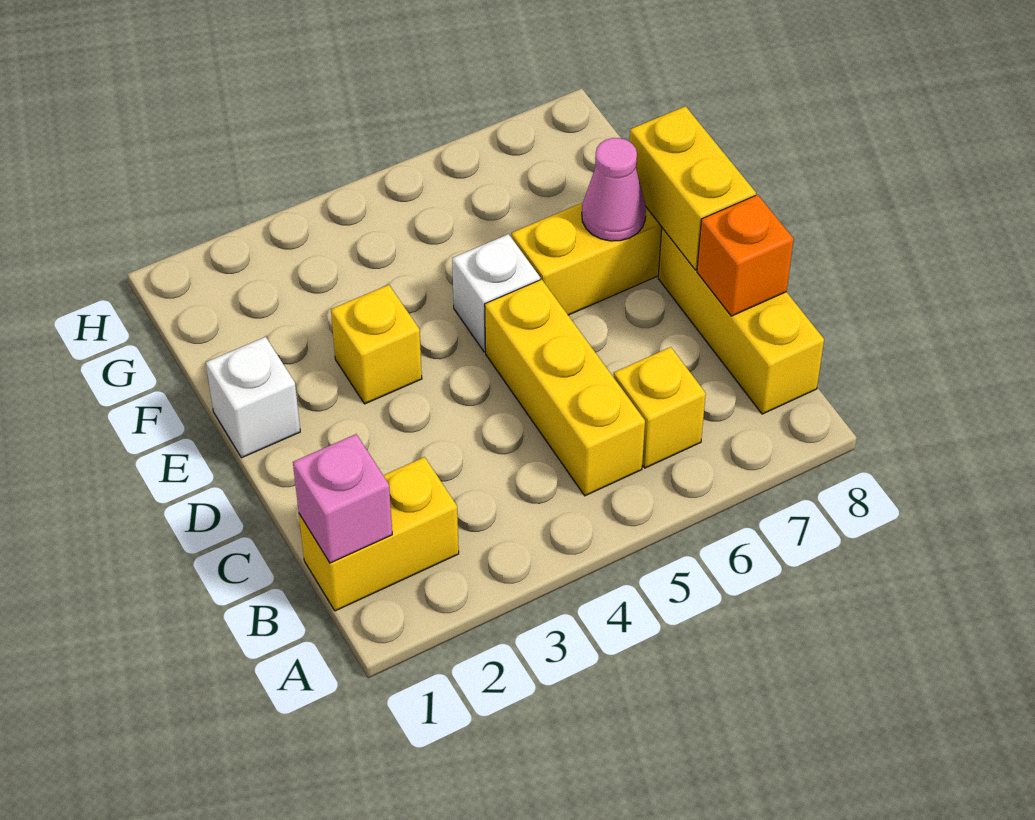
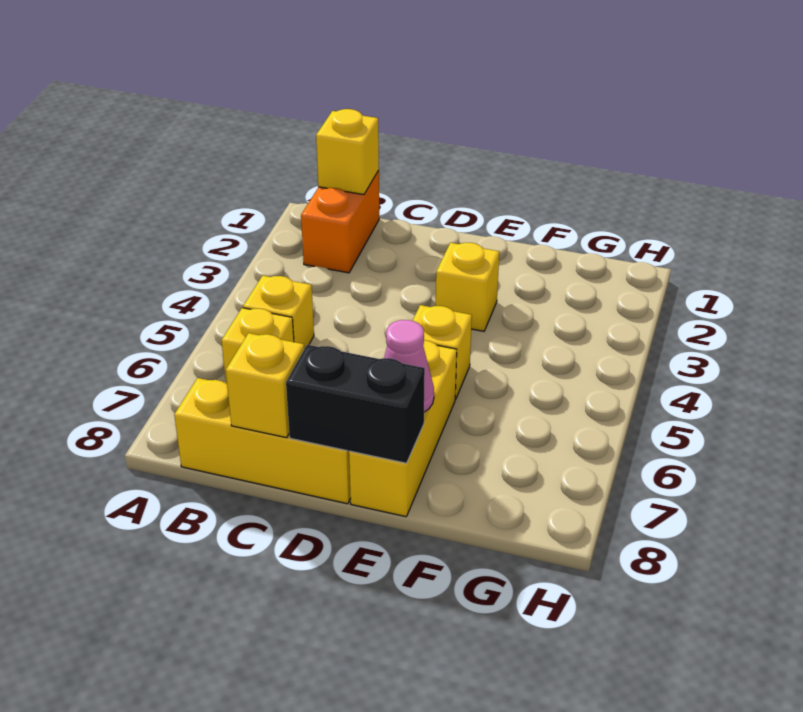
yellow brick B1:B2 level 1 -> orange brick B1:B2 level 1
pink brick B1 level 2 -> yellow brick B1 level 2
yellow brick B5:D5 level 1 -> yellow brick B5 level 1
orange brick C8 level 2 -> yellow brick C8 level 2
yellow brick D8:E8 level 2 -> black brick D8:E8 level 2
white brick E1 level 1 -> none
white brick E5 level 1 -> yellow brick E5 level 1

